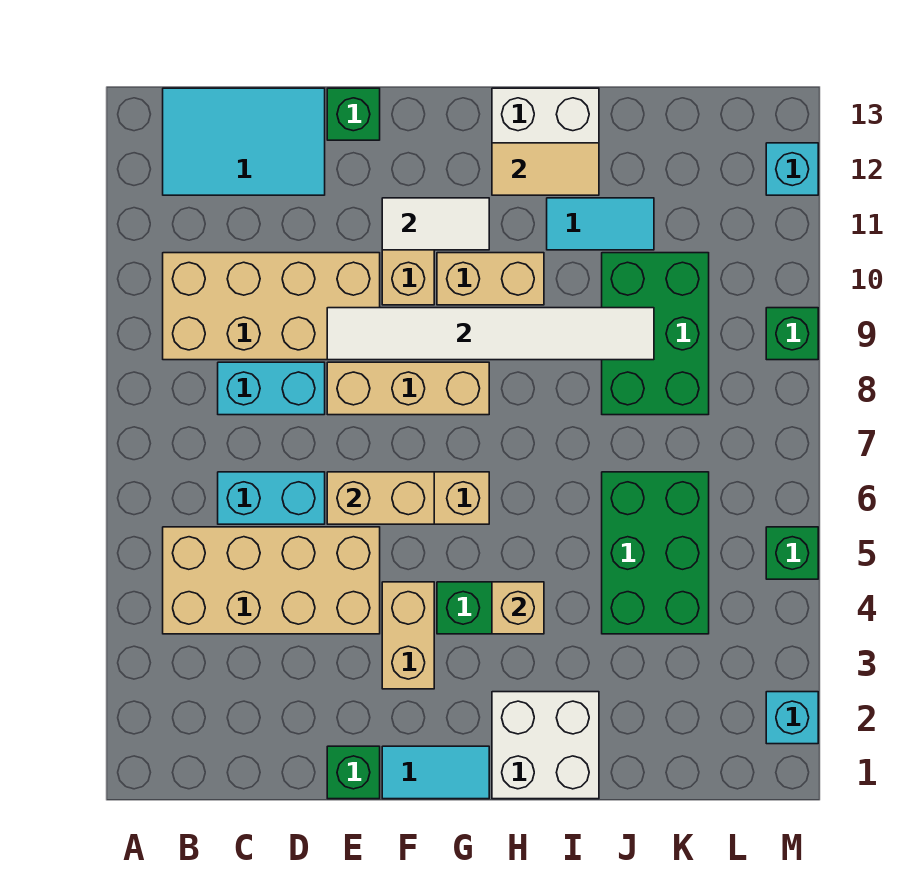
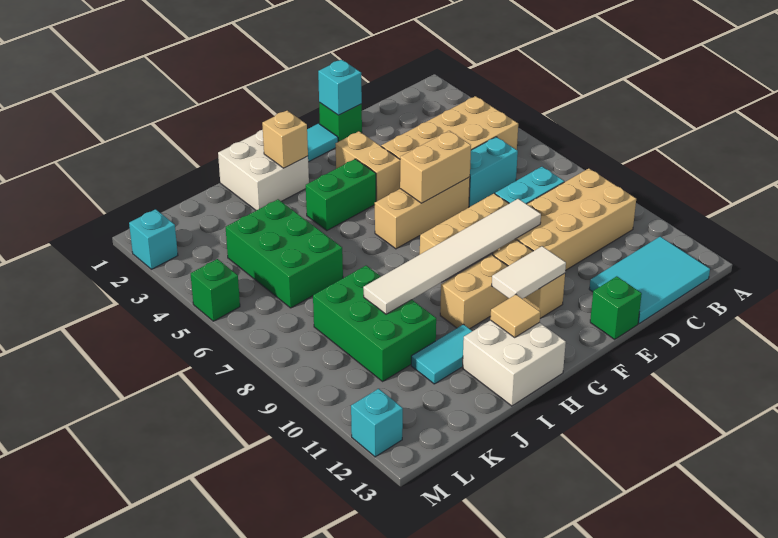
none -> cyan brick E1 level 2
tan brick H4 level 2 -> tan brick H2 level 2
tan tile H12:I12 level 2 -> tan tile H12 level 2
green brick M9 level 1 -> none

